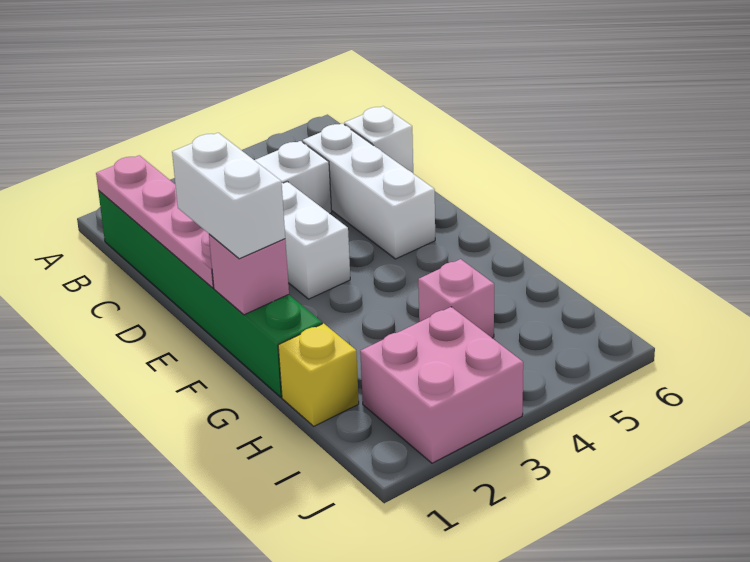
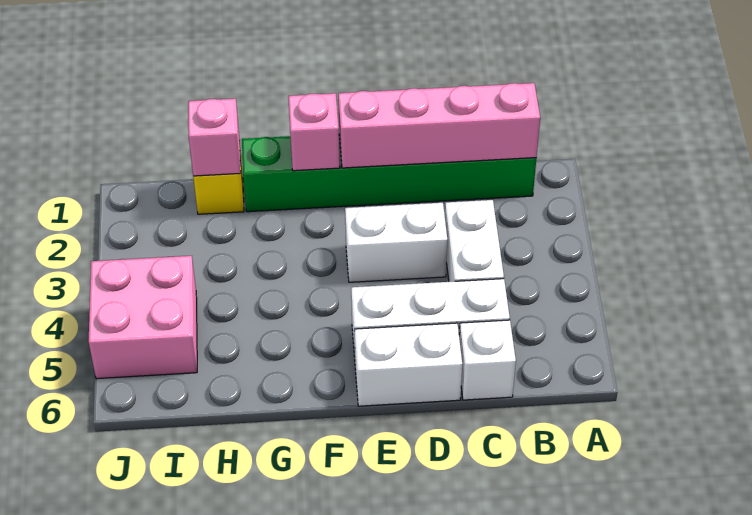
pink plate B1:E1 level 2 -> pink brick B1:E1 level 2
white brick E1:F1 level 3 -> white brick D6:E6 level 1
pink brick H4 level 1 -> pink brick H1 level 2
pink brick I2:J3 level 1 -> pink brick I4:J5 level 1

